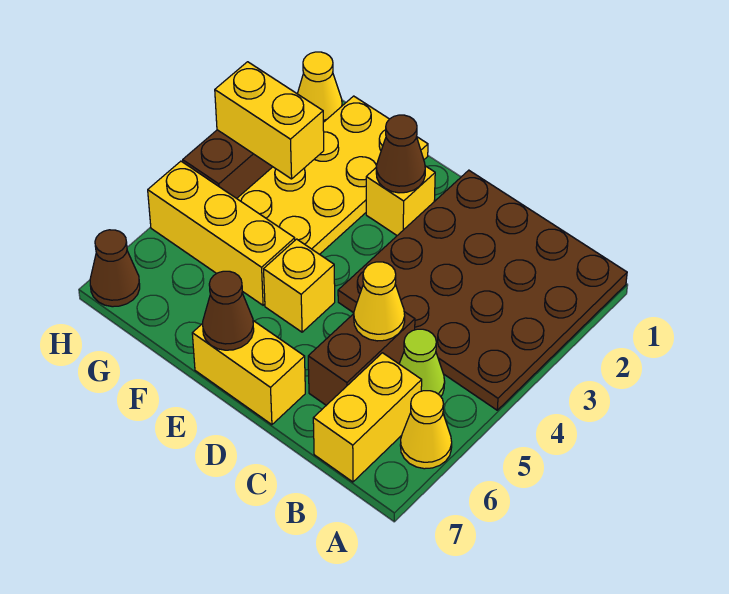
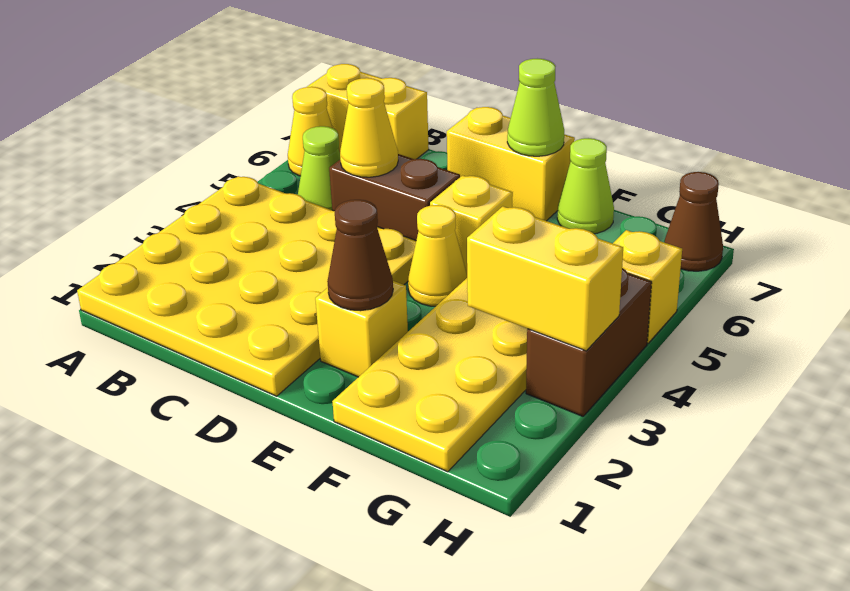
brown plate A1:D4 level 1 -> yellow plate A1:D4 level 1
yellow brick B6:B7 level 1 -> yellow brick A7:B7 level 1
brown brick C5:C6 level 1 -> brown brick C5:D5 level 1
brown cone E7 level 2 -> lime cone E7 level 2
yellow brick F5:H5 level 1 -> yellow brick H5 level 1
none -> lime cone F7 level 1
yellow cone H1 level 1 -> yellow cone E4 level 1

